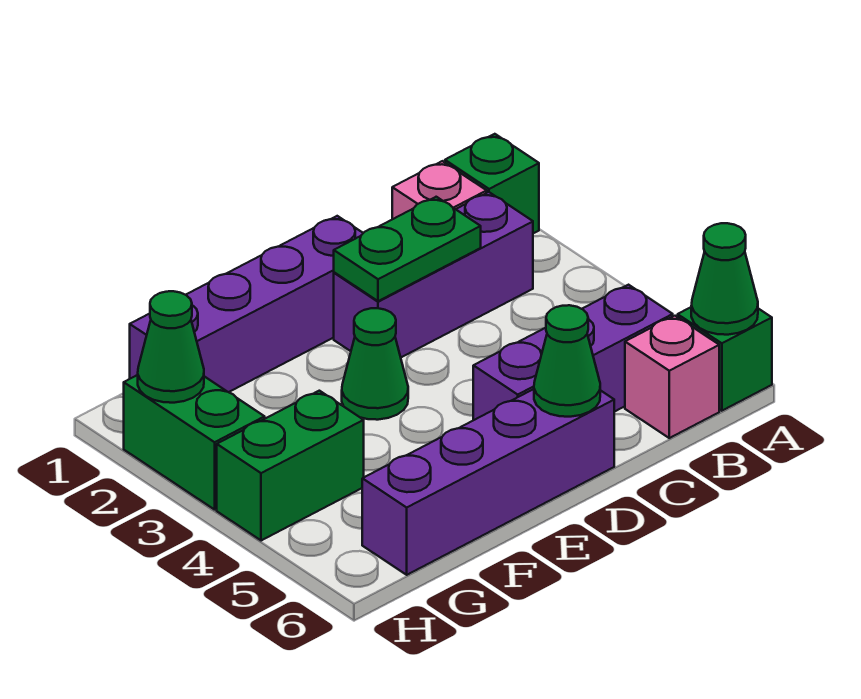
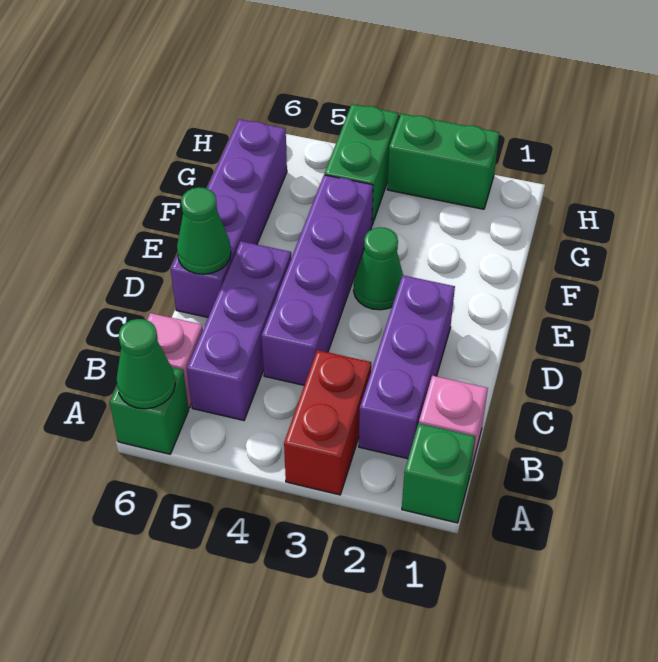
none -> red brick A3:B3 level 1
green plate C2:D2 level 2 -> none
purple brick D1:G1 level 1 -> purple brick C4:F4 level 1
green cone H2 level 2 -> none

